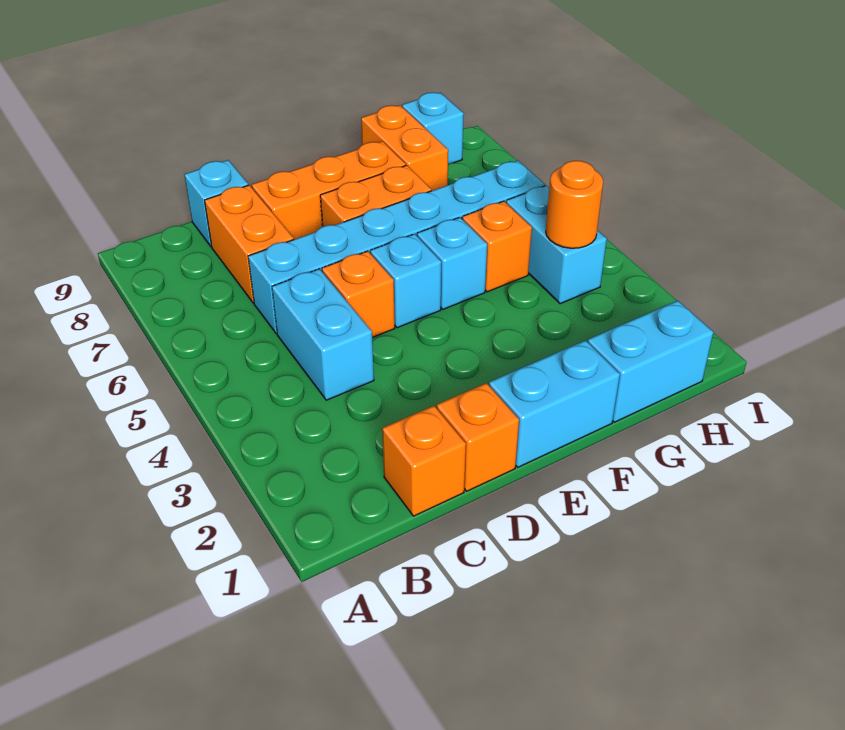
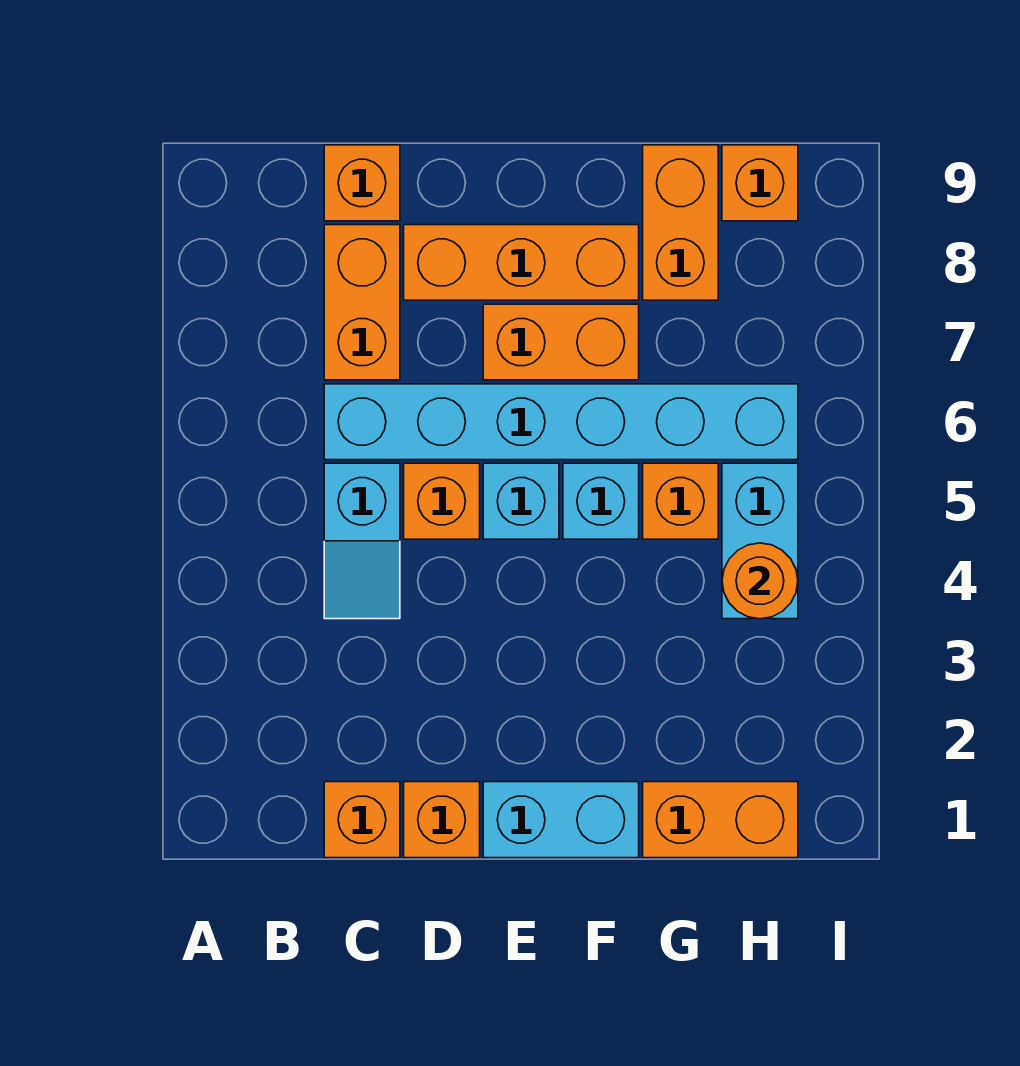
cyan brick C4:C5 level 1 -> cyan slope C4:C5 level 1 top 5
cyan brick C9 level 1 -> orange brick C9 level 1
cyan brick G1:H1 level 1 -> orange brick G1:H1 level 1
cyan brick H9 level 1 -> orange brick H9 level 1

